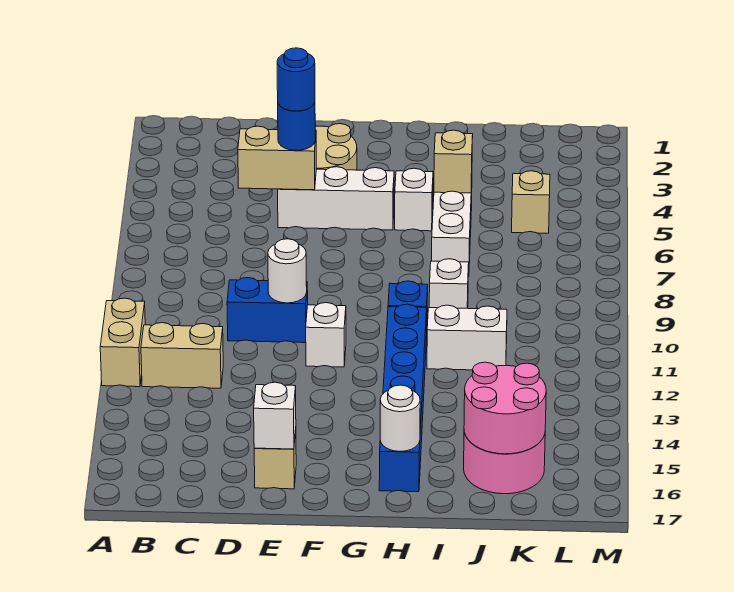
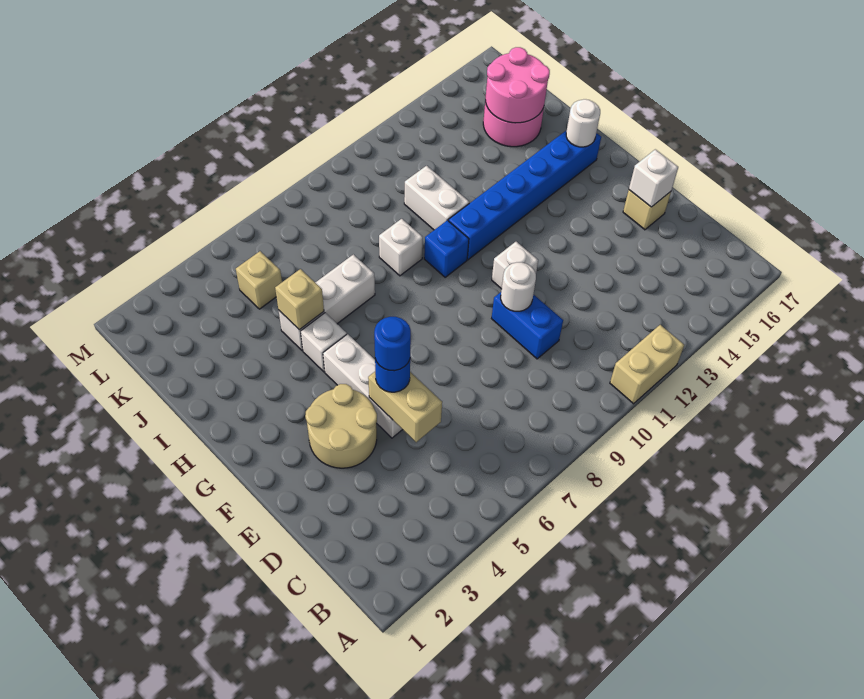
tan brick B12:C12 level 1 -> none

